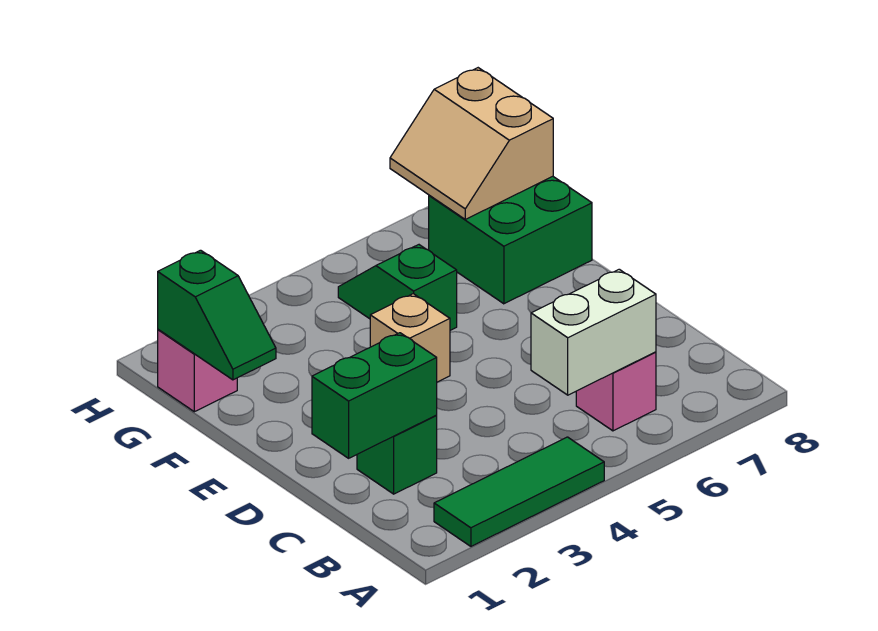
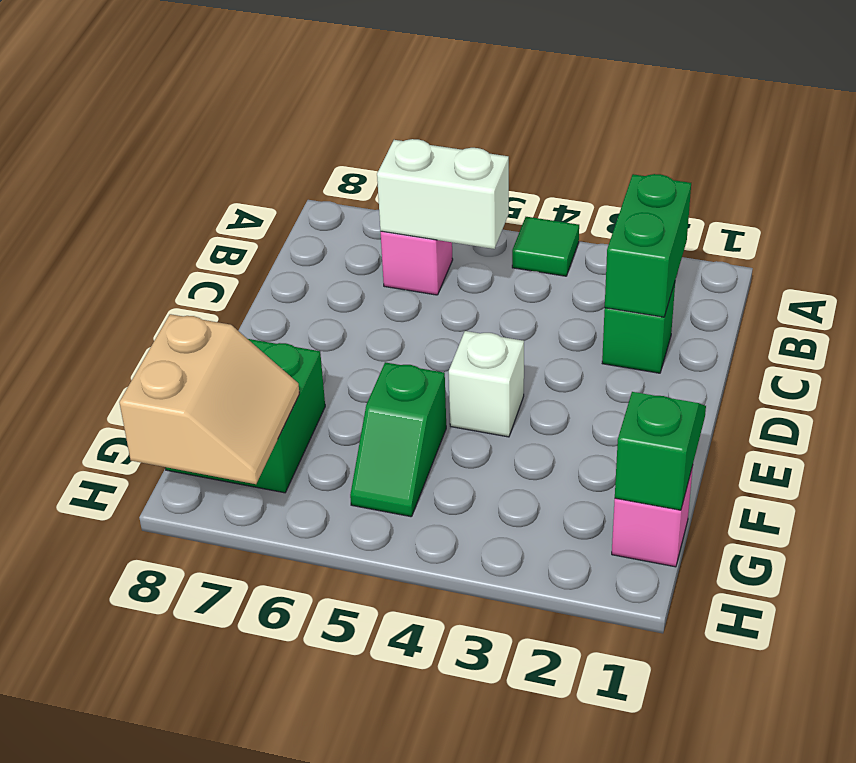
green tile A2:A4 level 1 -> green tile A4 level 1
green brick C1:C2 level 2 -> green brick B2:C2 level 2
tan brick E4 level 1 -> white brick E4 level 1

